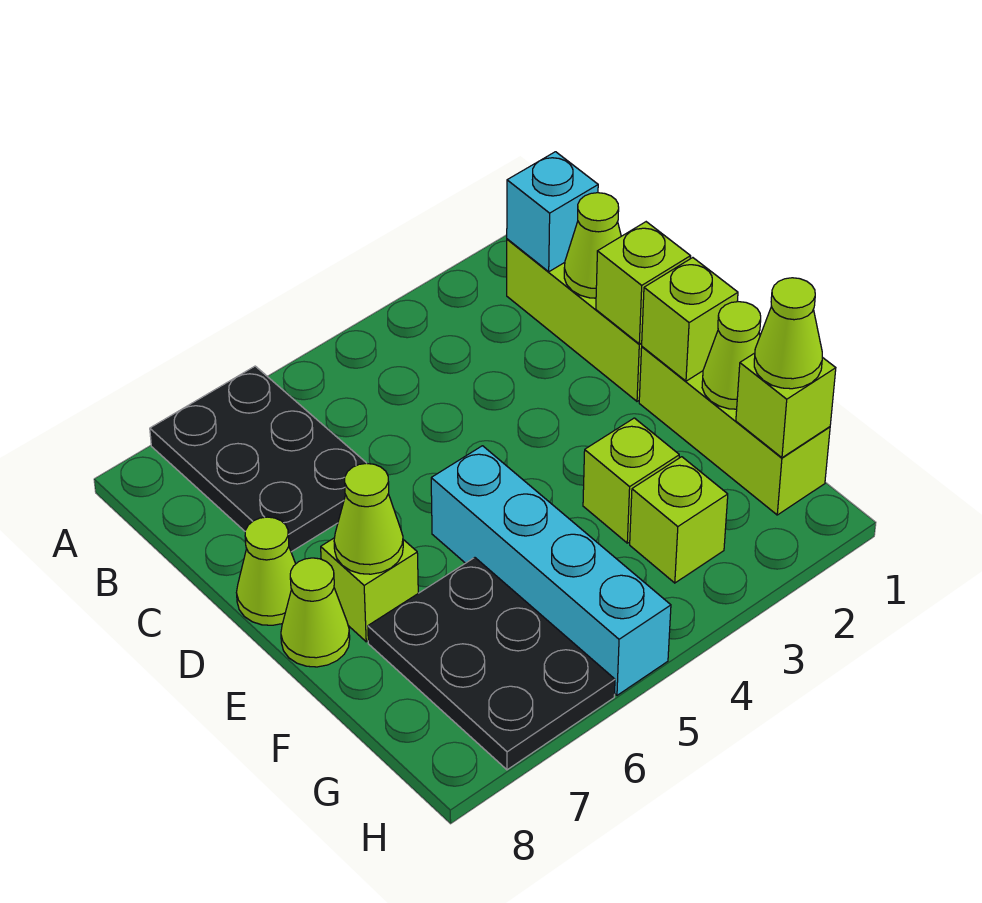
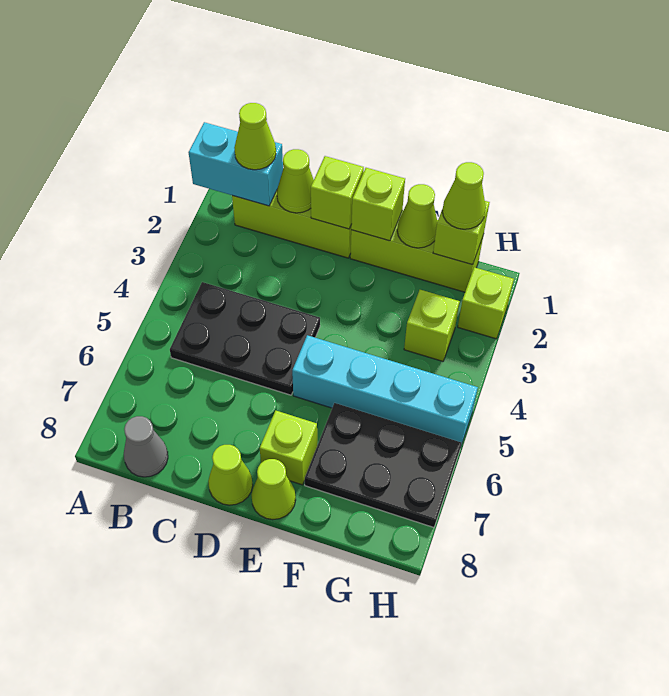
black plate A6:C7 level 1 -> black plate B4:D5 level 1
cyan brick B1 level 2 -> cyan brick A1:B1 level 2
none -> grey cone B8 level 1
lime cone E7 level 2 -> lime cone B1 level 3
lime brick F3 level 1 -> lime brick H2 level 1

